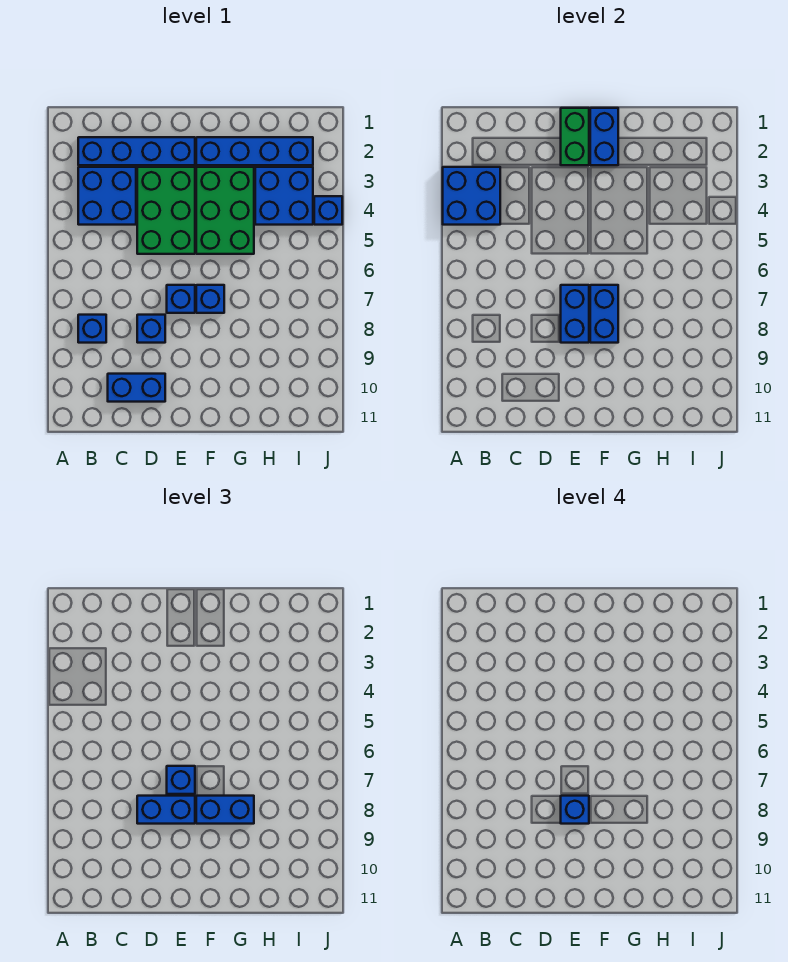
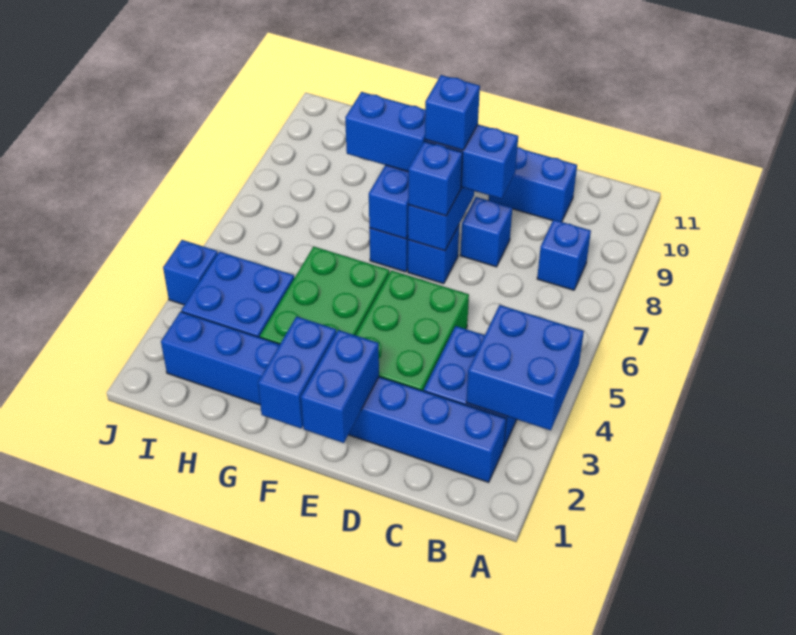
green brick E1:E2 level 2 -> blue brick E1:E2 level 2

